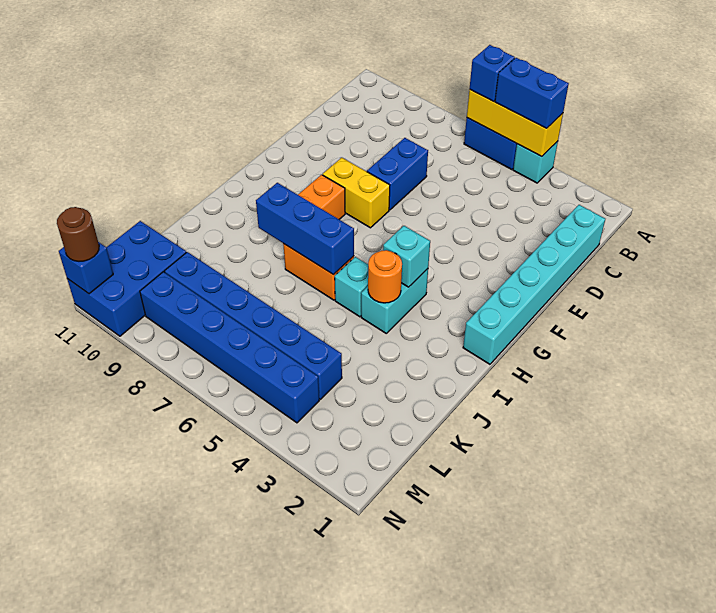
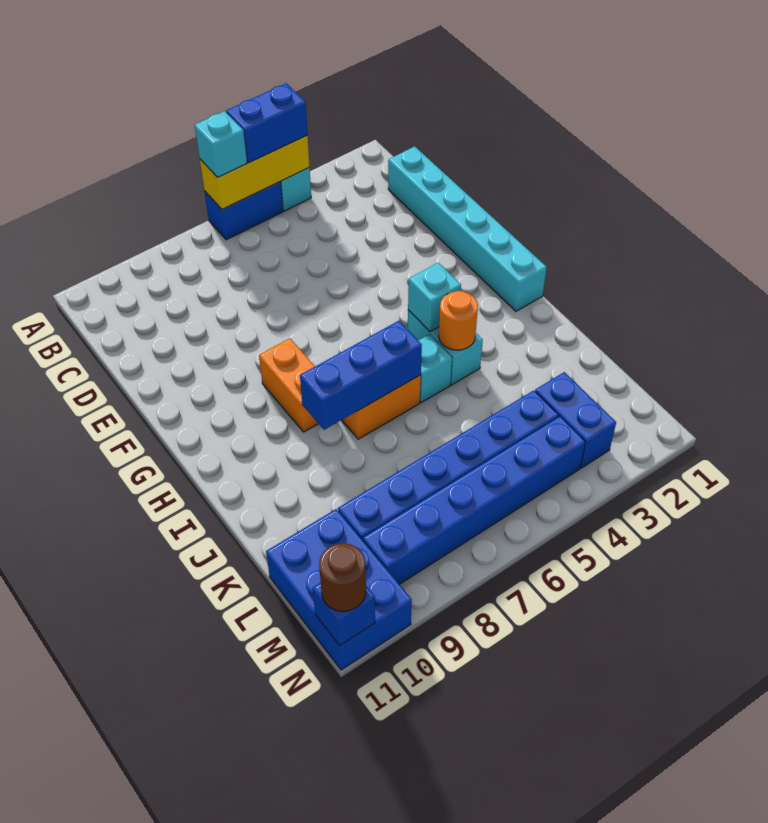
blue brick A6 level 3 -> cyan brick A6 level 3
blue brick D7:E7 level 1 -> blue brick L3:M3 level 1
yellow brick F7:F8 level 1 -> none

